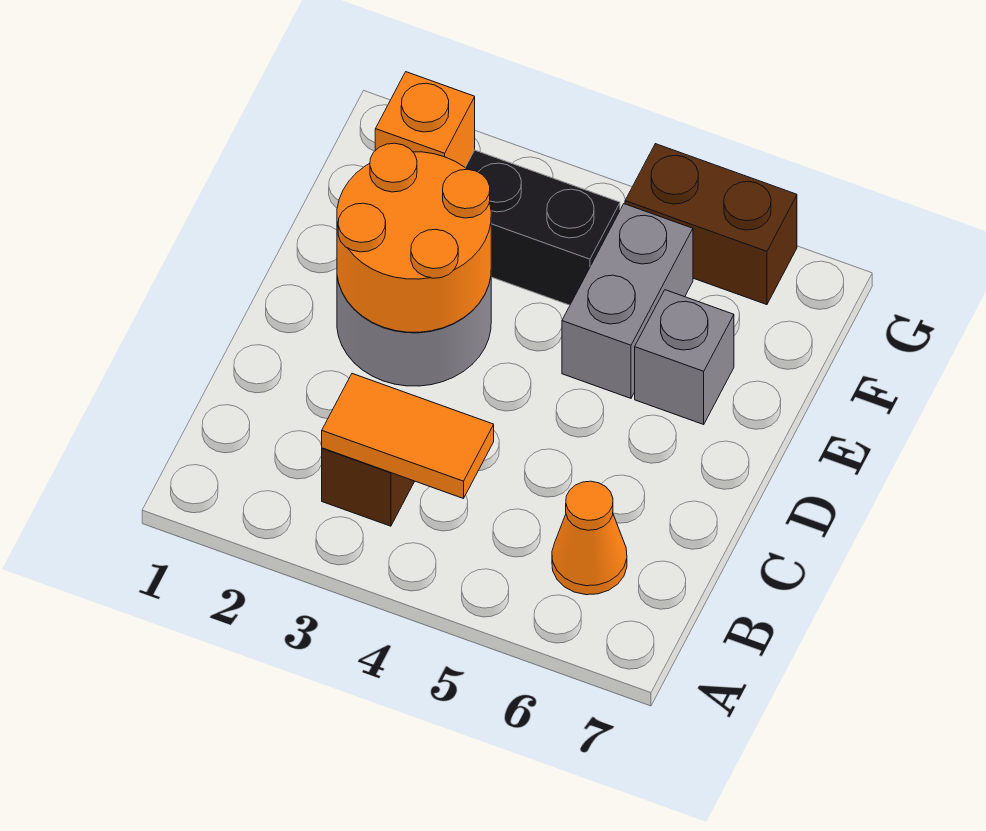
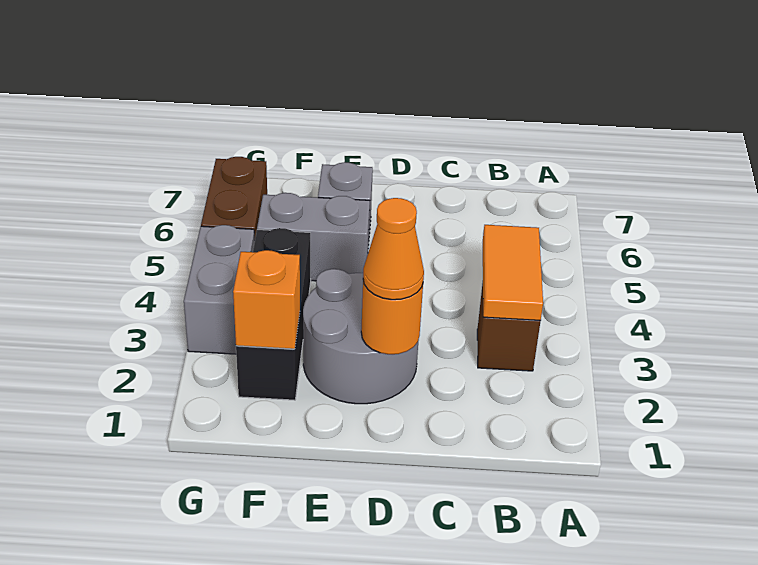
orange cone B6 level 1 -> orange cone D2 level 3
orange round brick D2:E3 level 2 -> orange round brick D2 level 2
none -> grey brick G3:G4 level 1

